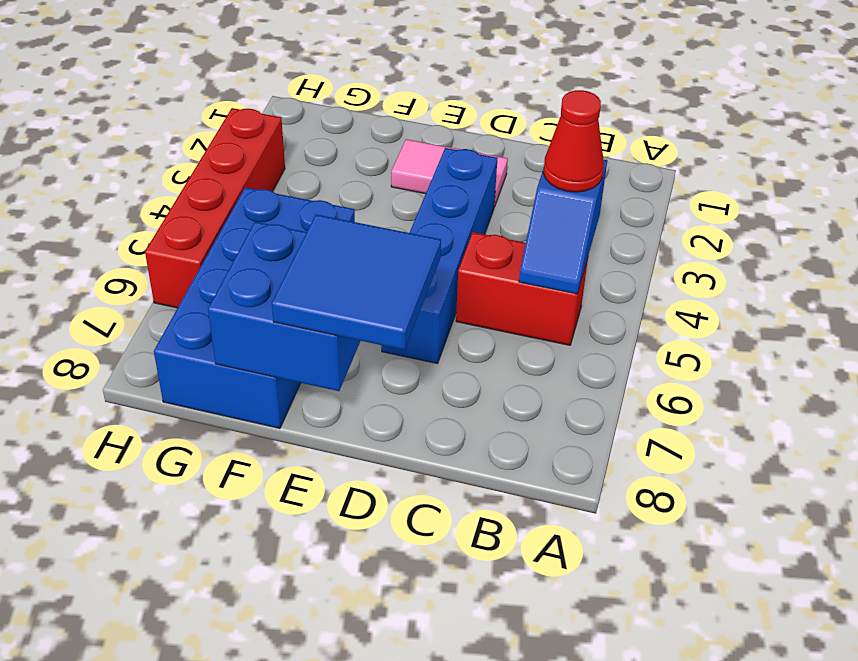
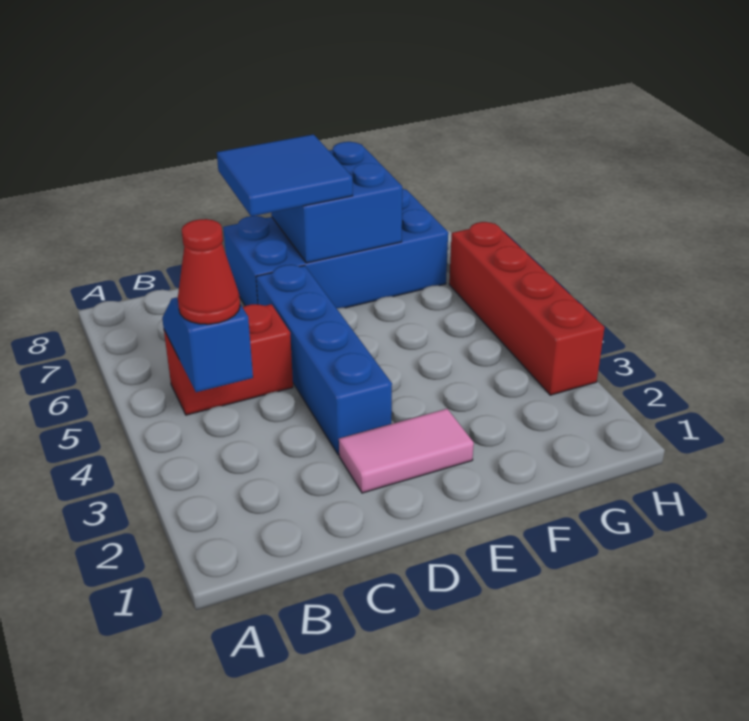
blue brick F5:G8 level 1 -> blue brick D7:G8 level 1

